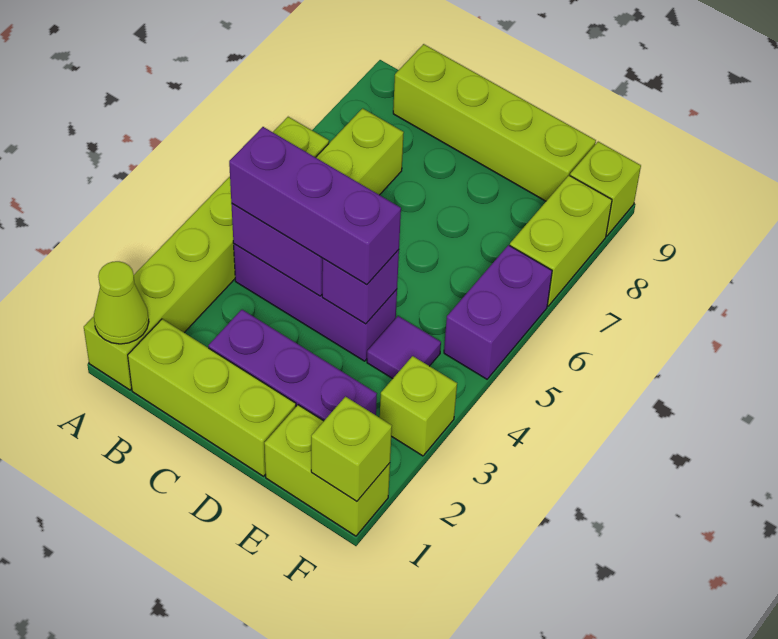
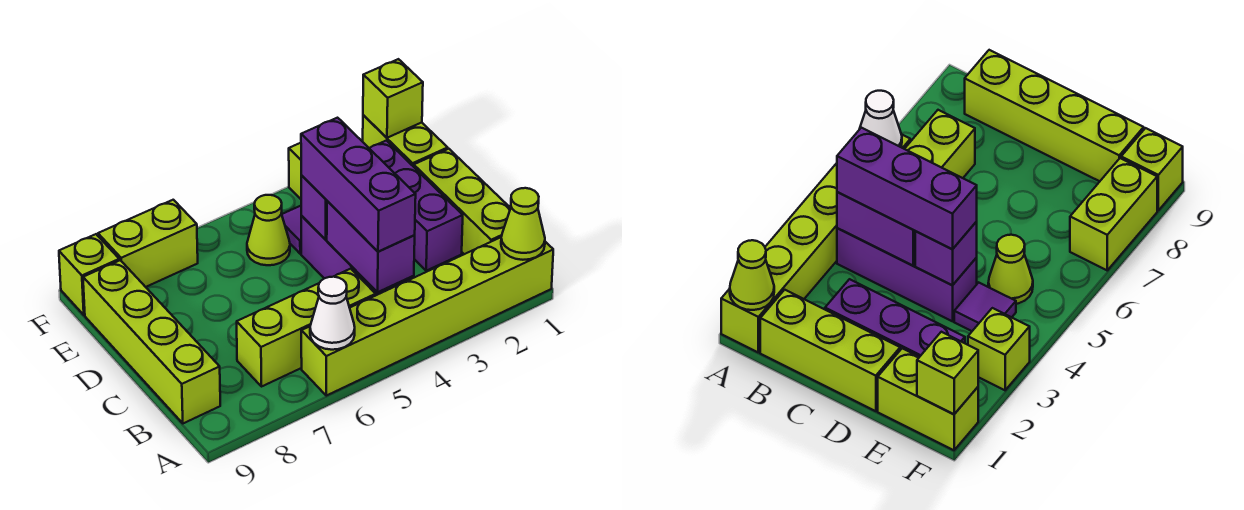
none -> white cone A6 level 2
none -> lime cone E5 level 1
purple brick F5:F6 level 1 -> none

